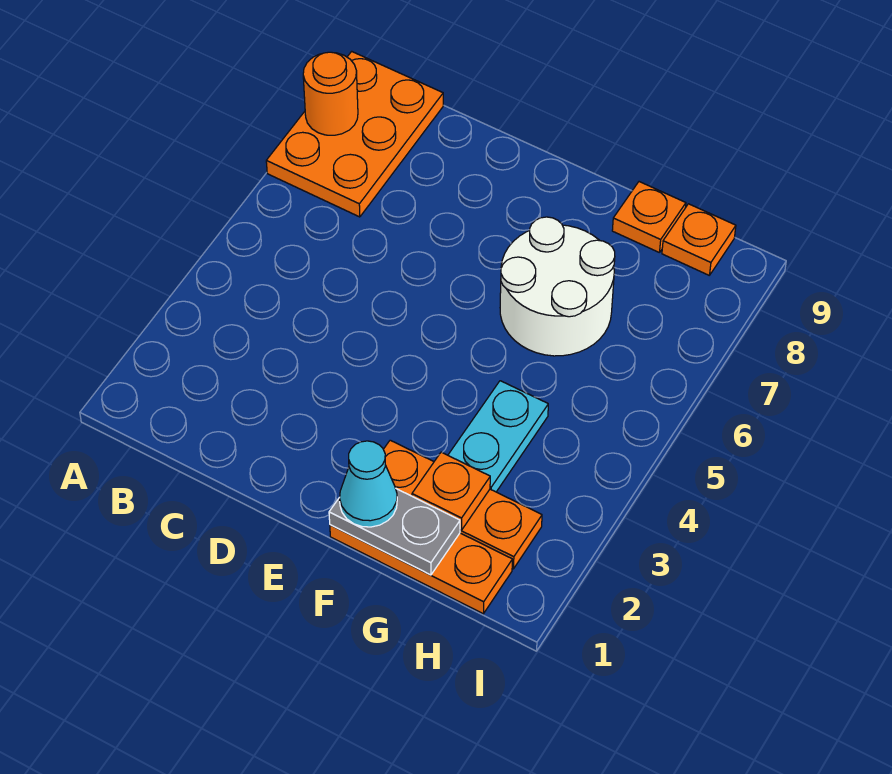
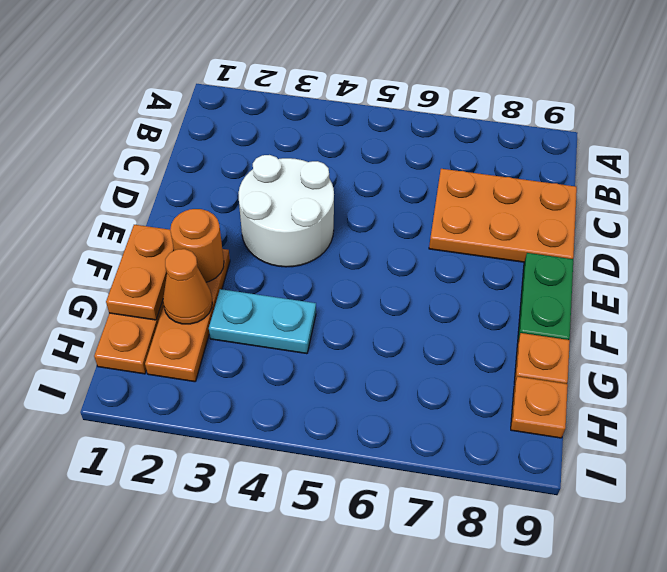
orange plate A7:B9 level 1 -> orange plate C7:D9 level 1
orange round brick A8 level 2 -> orange round brick F2 level 2
none -> green plate E9:F9 level 1
grey plate F1:G1 level 2 -> orange plate F1:G1 level 2
cyan cone F1 level 3 -> none
white round brick F6:G7 level 1 -> white round brick D3:E4 level 1
orange plate G2 level 2 -> orange cone G2 level 2

